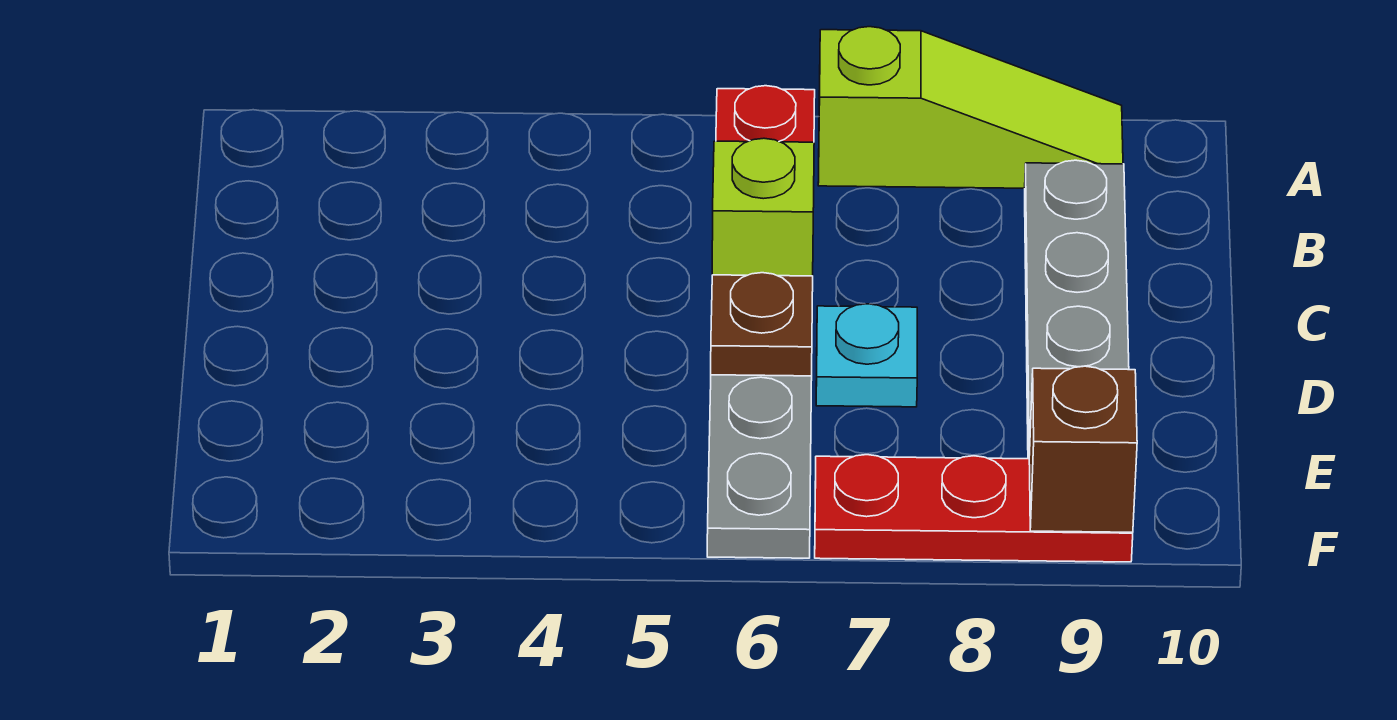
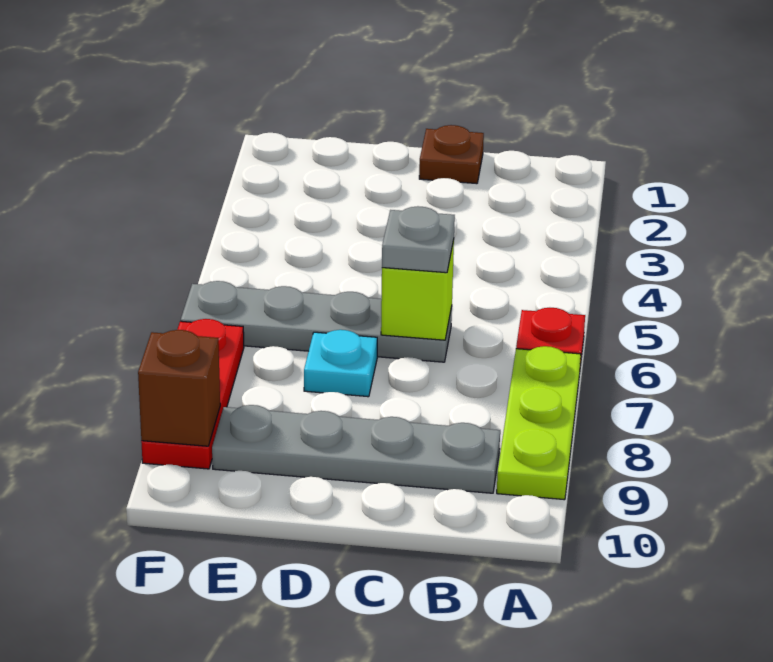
lime slope A7:A9 level 1 top 7 -> lime plate A7:A9 level 1
none -> grey plate C6 level 3
brown plate D6 level 2 -> brown plate C1 level 1

